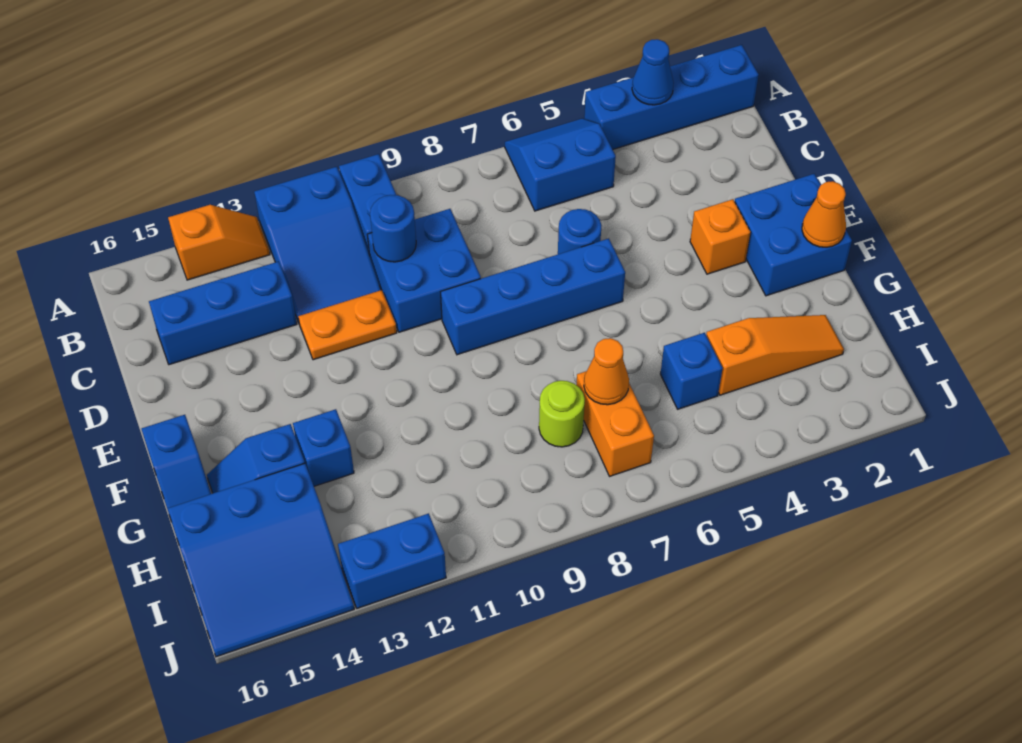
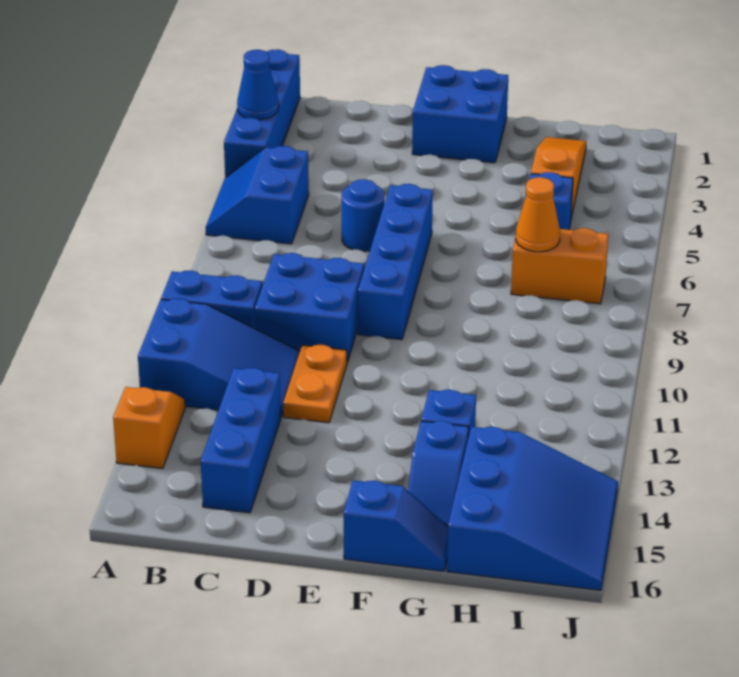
blue round brick C10 level 2 -> none
orange brick E3 level 1 -> none
orange cone F1 level 2 -> none
lime round brick H8 level 1 -> none
blue brick J12:J13 level 1 -> none

